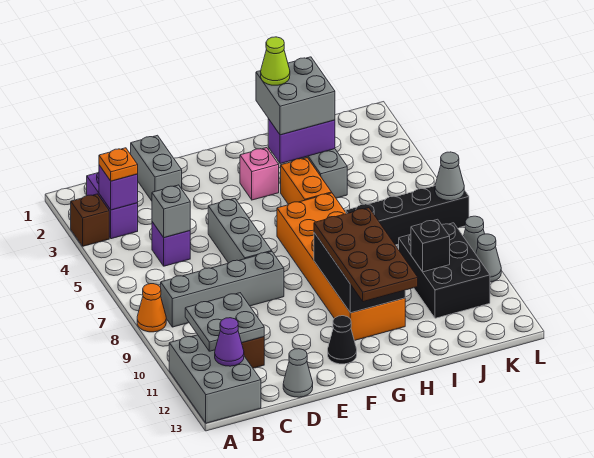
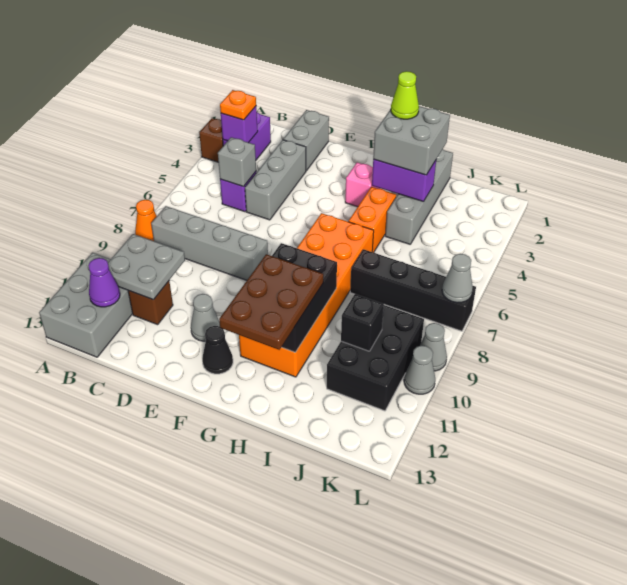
grey cone D13 level 1 -> grey cone E11 level 1
grey brick E5:E7 level 1 -> grey brick D3:D5 level 1
brown plate G9:H12 level 3 -> brown plate G10:H12 level 3

